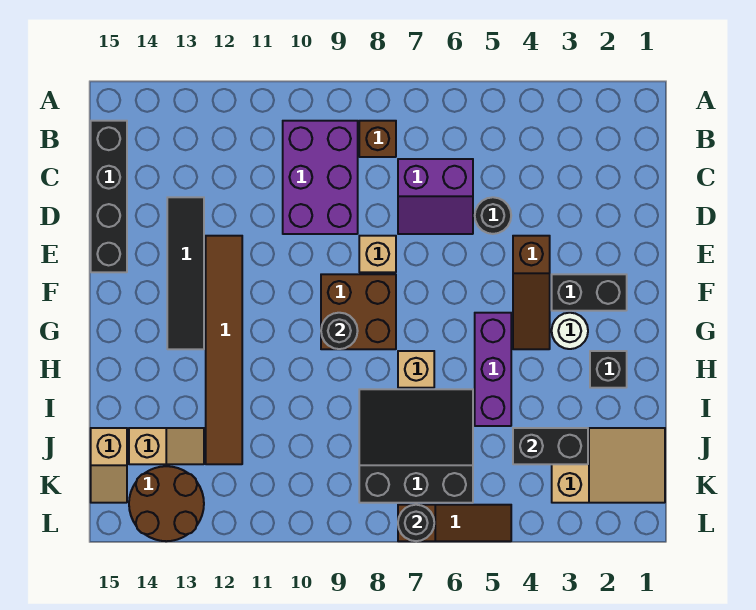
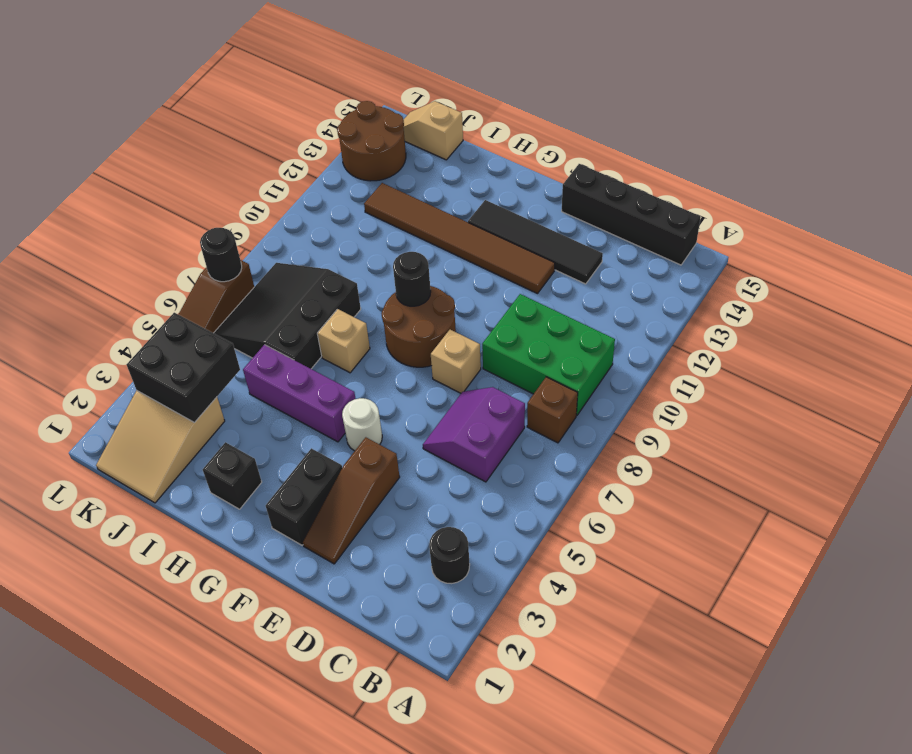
purple brick B9:D10 level 1 -> green brick B9:D10 level 1
black round brick D5 level 1 -> black round brick B3 level 1
brown slope E4:G4 level 1 top E -> brown slope E2:E4 level 1 top 4
brown brick F8:G9 level 1 -> brown round brick F8:G9 level 1
white round brick G3 level 1 -> white round brick F5 level 1
black slope I6:K8 level 1 top K -> black slope I6:K8 level 1 top I
black brick J3:J4 level 2 -> black brick J3:K4 level 2
tan slope J13:J14 level 1 top 14 -> none

